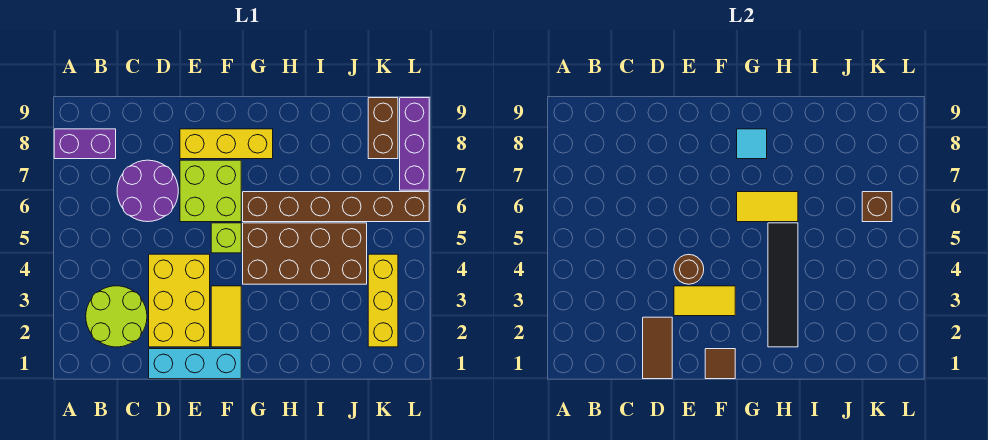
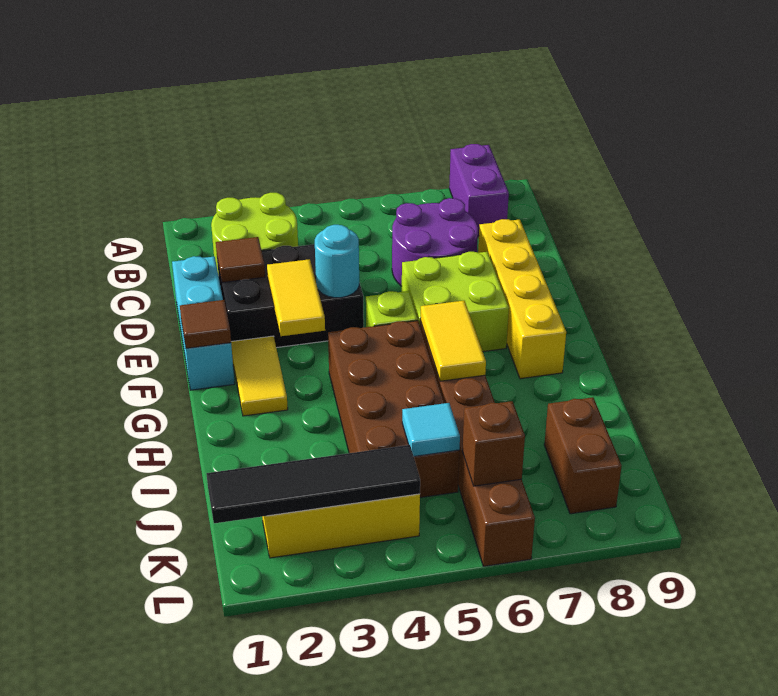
brown tile D1:D2 level 2 -> brown tile D2 level 2
yellow brick D2:E4 level 1 -> black brick D2:E4 level 1
brown round brick E4 level 2 -> cyan round brick E4 level 2
yellow brick E8:G8 level 1 -> yellow brick D8:G8 level 1
yellow tile F2:F3 level 1 -> yellow tile F2:G2 level 1
cyan tile G8 level 2 -> cyan tile J5 level 2
black tile H2:H5 level 2 -> black tile K1:K4 level 2
brown brick K8:K9 level 1 -> brown brick J8:K8 level 1
purple brick L7:L9 level 1 -> none

